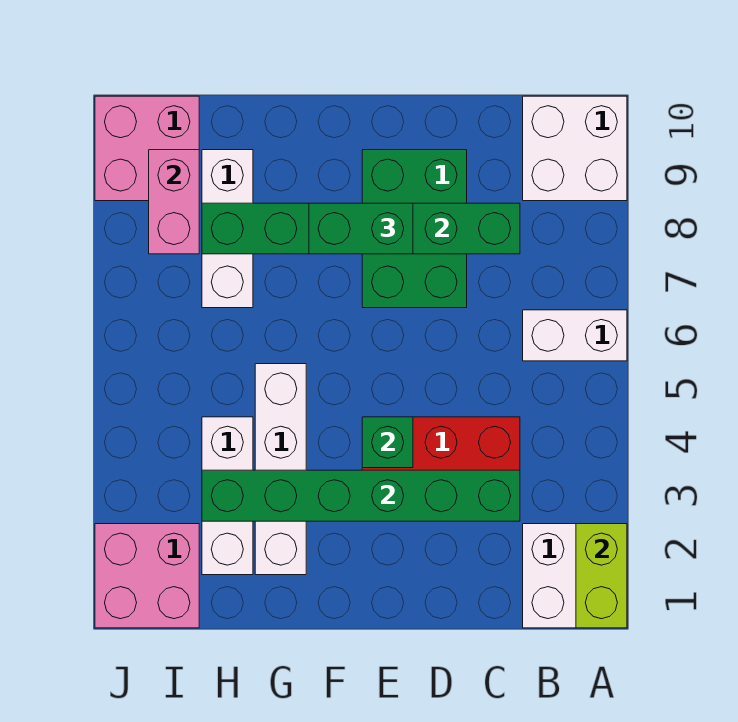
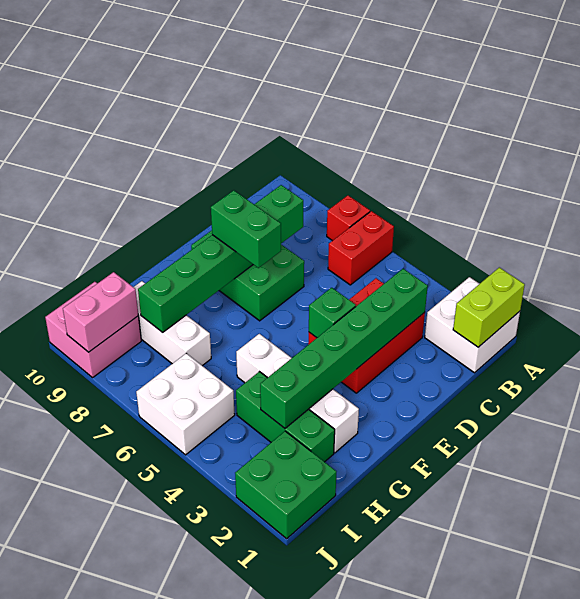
lime brick A1:A2 level 2 -> lime brick A1:B1 level 2
white brick A6:B6 level 1 -> red brick A6:B6 level 1
none -> red brick A7 level 1
white brick A9:B10 level 1 -> white brick I5:J6 level 1
green brick E8:F8 level 3 -> green brick E7:E8 level 3
white brick H2:H4 level 1 -> green brick H2:H4 level 1
pink brick I1:J2 level 1 -> green brick I1:J2 level 1
pink brick I8:I9 level 2 -> pink brick I9:J9 level 2

